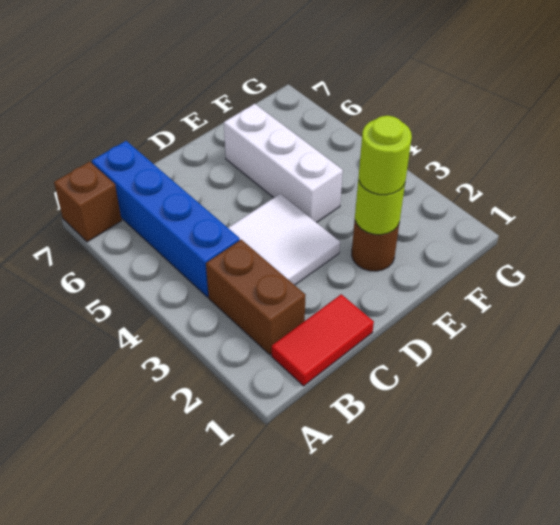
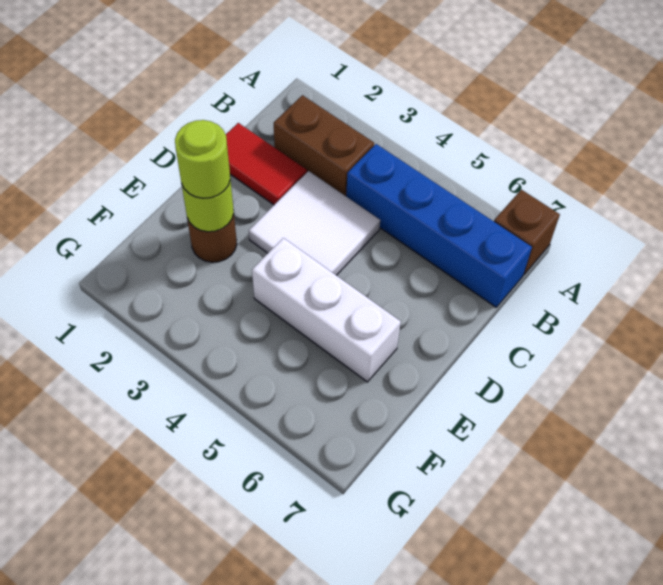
red tile B1:C1 level 1 -> red tile C1:C2 level 1

